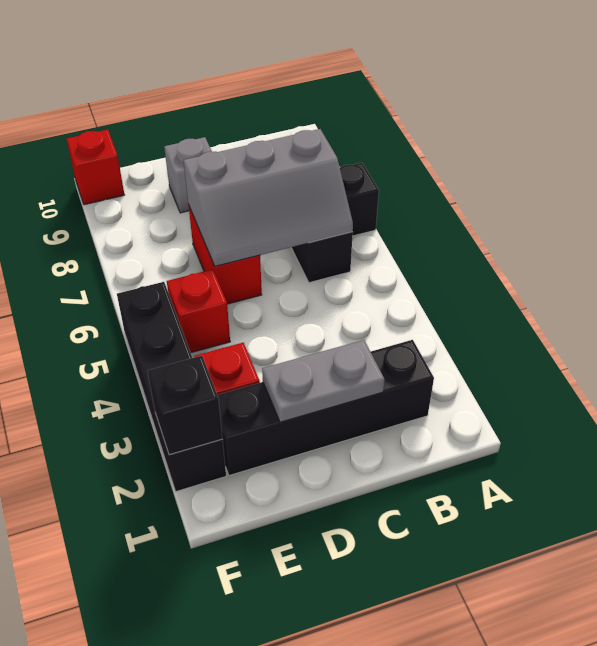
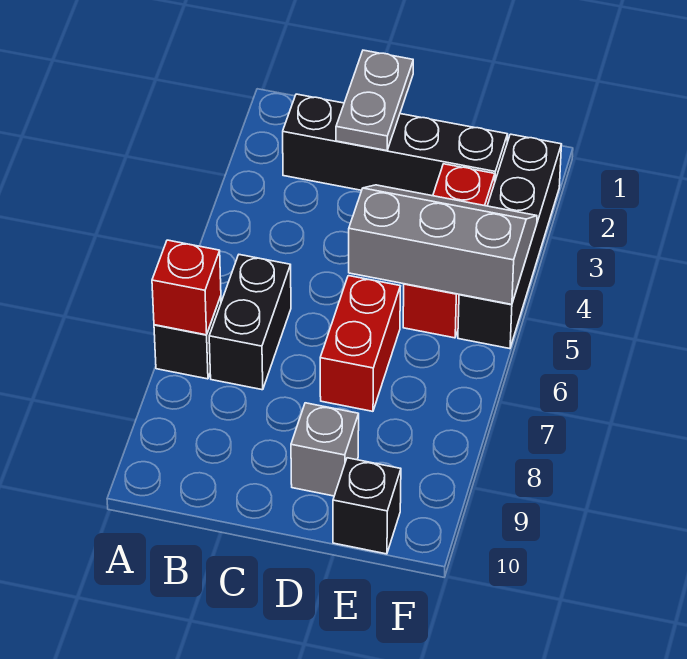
grey slope B6:D7 level 2 top 7 -> grey slope D4:F5 level 2 top 5
grey plate C2:D2 level 2 -> grey plate C1:C2 level 2
black brick F2 level 2 -> black brick E10 level 1
red brick F10 level 1 -> red brick A7 level 2

